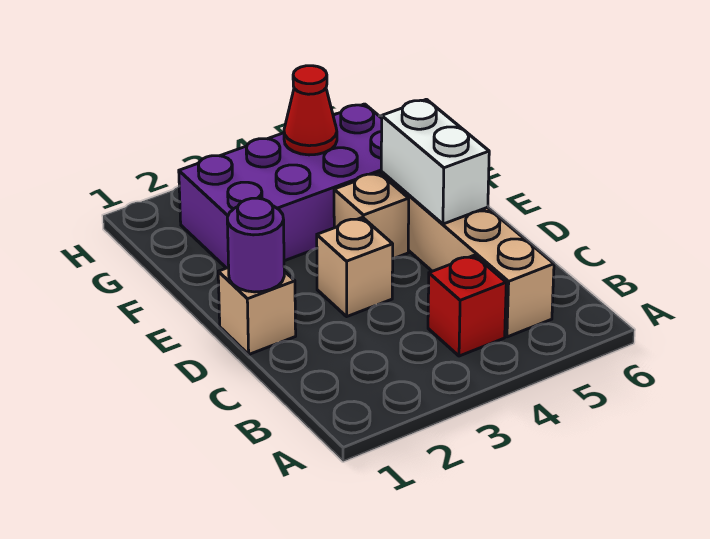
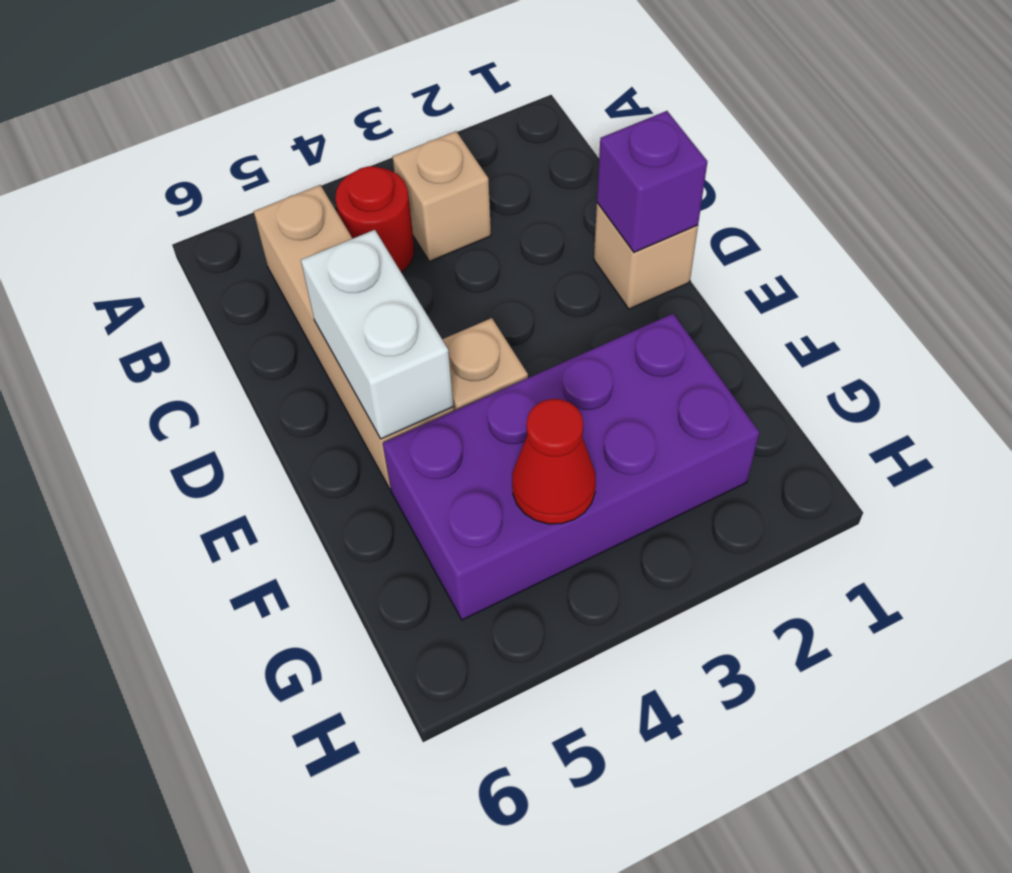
red brick B4 level 1 -> red round brick B4 level 1
purple round brick D1 level 2 -> purple brick D1 level 2
tan brick D3 level 1 -> tan brick B3 level 1

